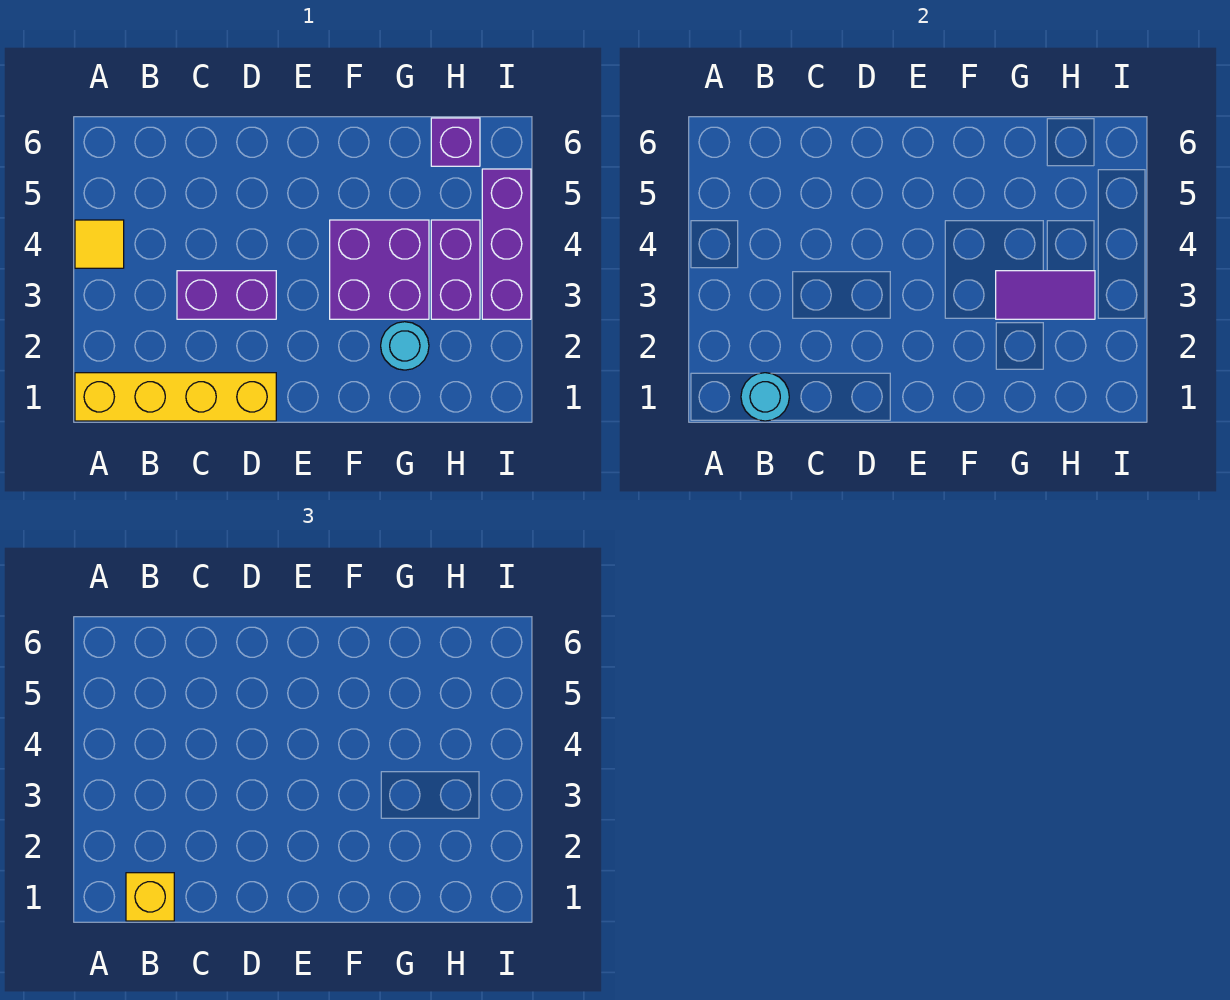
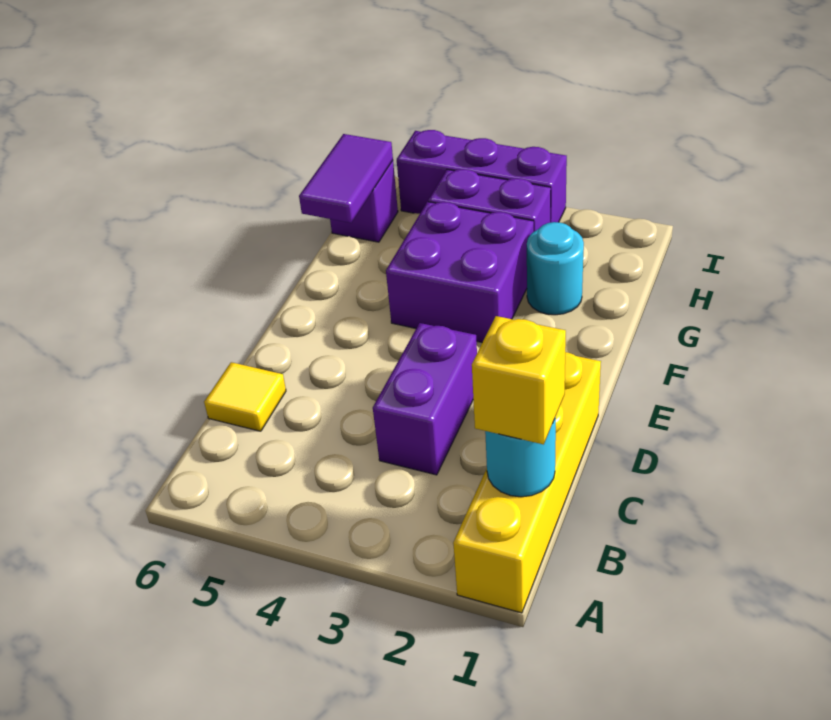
yellow tile A4 level 1 -> yellow tile C6 level 1
purple tile G3:H3 level 2 -> purple tile G6:H6 level 2

